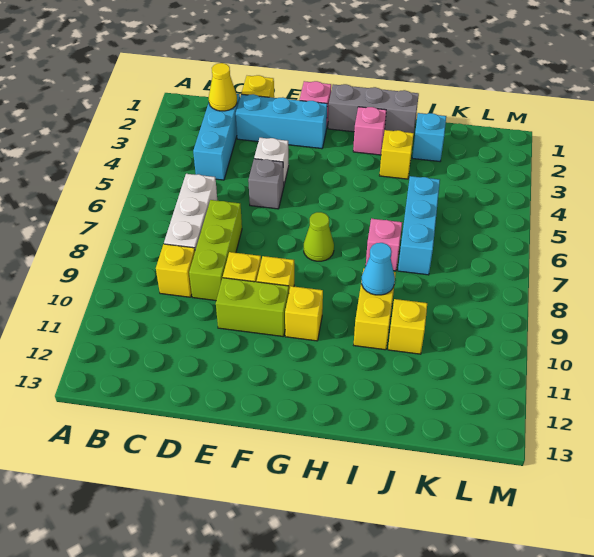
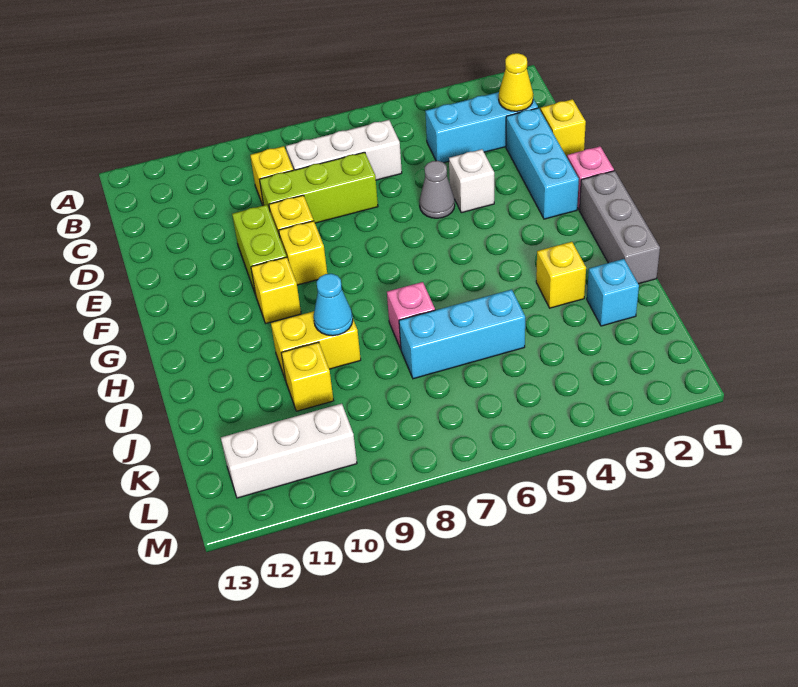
grey brick E5 level 1 -> grey cone E5 level 1
lime cone G7 level 1 -> none
pink brick H2 level 1 -> none
none -> white brick L10:L12 level 1

